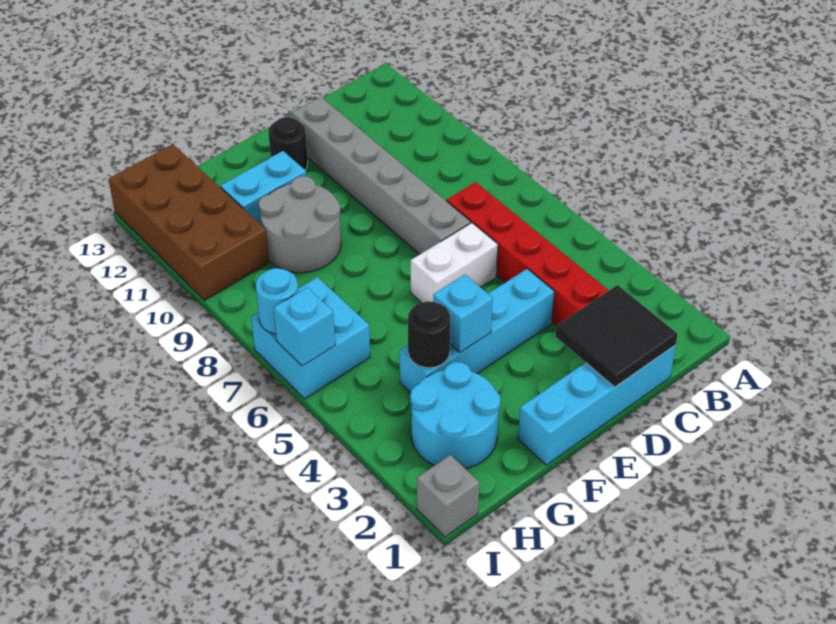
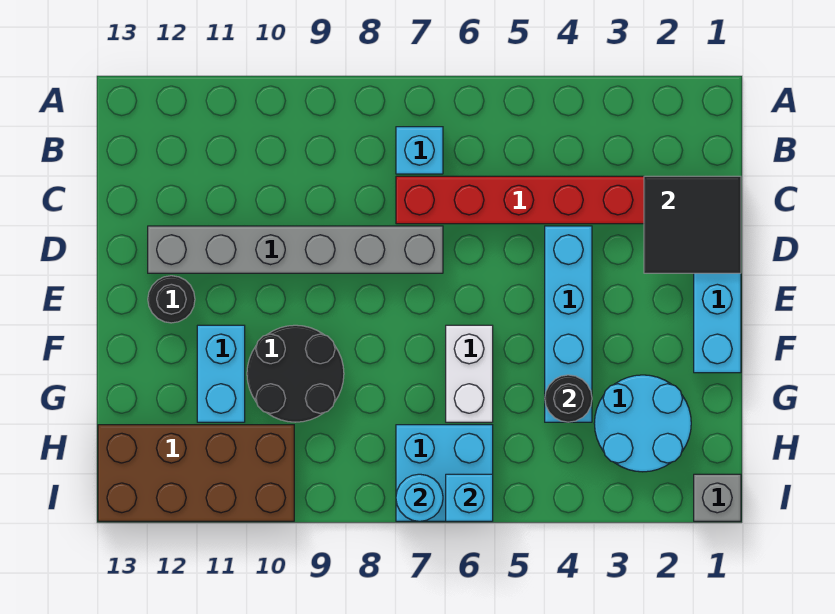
white brick D6:E6 level 1 -> white brick F6:G6 level 1
cyan brick F4 level 2 -> cyan brick B7 level 1
grey round brick F9:G10 level 1 -> black round brick F9:G10 level 1

